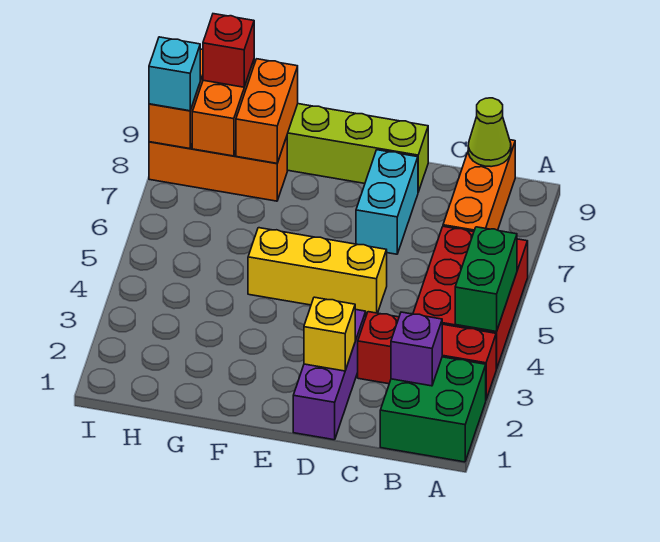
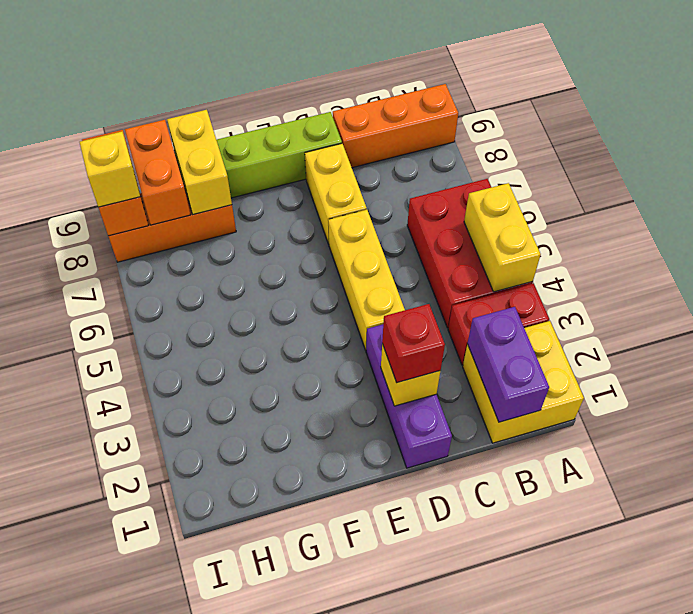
green brick A1:B2 level 1 -> yellow brick A1:B2 level 1
red brick A3:C3 level 1 -> red brick A3:B3 level 1
green brick A4:A5 level 2 -> yellow brick A4:A5 level 2
purple brick B2 level 2 -> purple brick B1:B2 level 2
orange brick B7:B9 level 1 -> orange brick A9:C9 level 1
lime cone B9 level 2 -> none
yellow brick D5:F5 level 1 -> yellow brick D4:D6 level 1
cyan brick D7:D8 level 1 -> yellow brick D7:D8 level 1
orange brick G8:G9 level 2 -> yellow brick G8:G9 level 2
red brick H9 level 3 -> red brick D2 level 3
cyan brick I8 level 3 -> yellow brick I8 level 3

